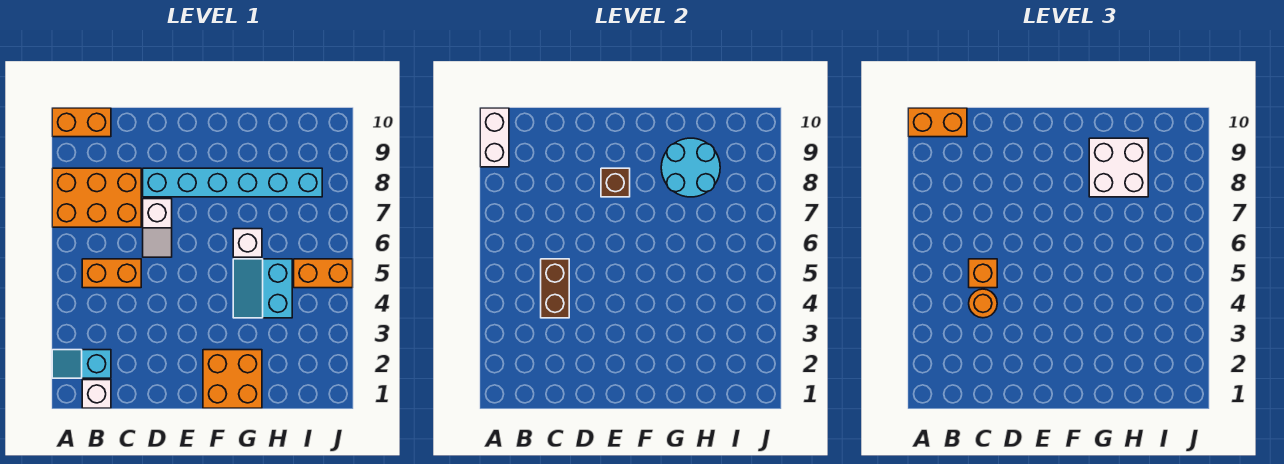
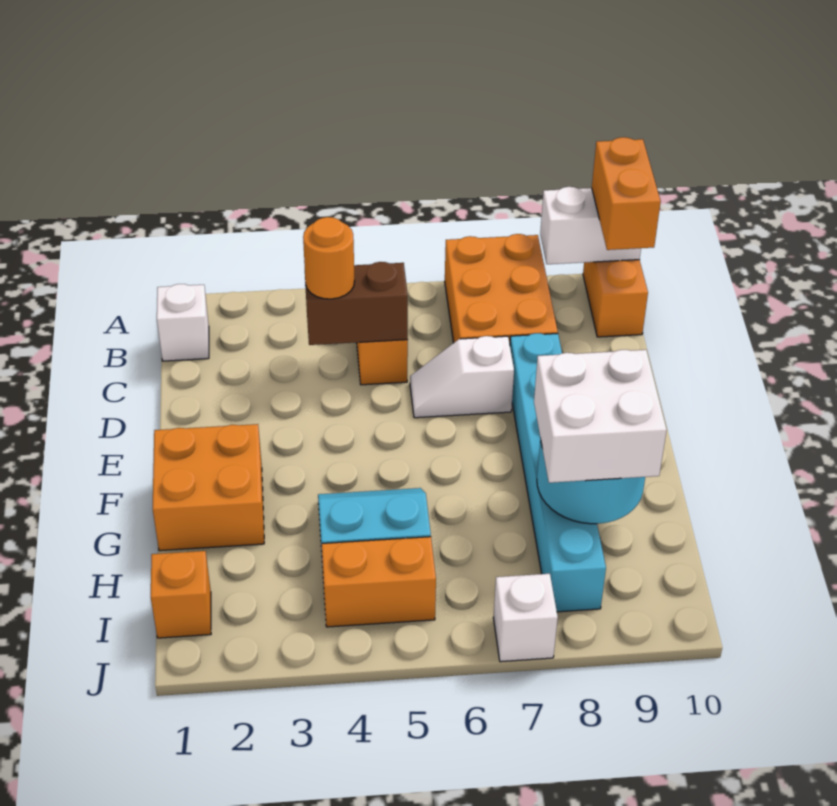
cyan slope A2:B2 level 1 top B -> none
orange brick C5 level 3 -> orange brick I1 level 1
brown brick E8 level 2 -> none
white brick G6 level 1 -> white brick J7 level 1
orange brick I5:J5 level 1 -> orange brick I4:I5 level 1

